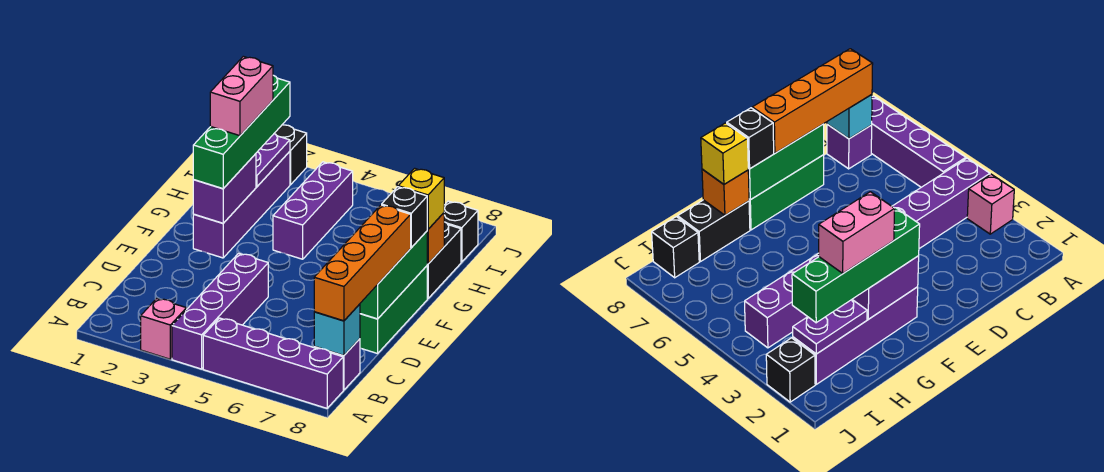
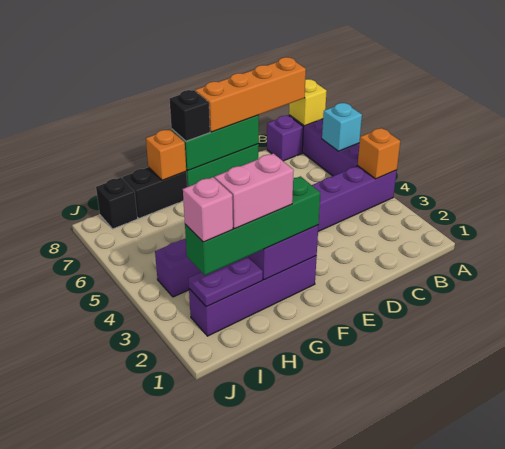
pink brick A3 level 1 -> pink brick I2 level 4
none -> orange brick A4 level 2
cyan brick B8 level 2 -> cyan brick A6 level 2
yellow brick G8 level 3 -> yellow brick A8 level 2
black brick J2 level 1 -> none

